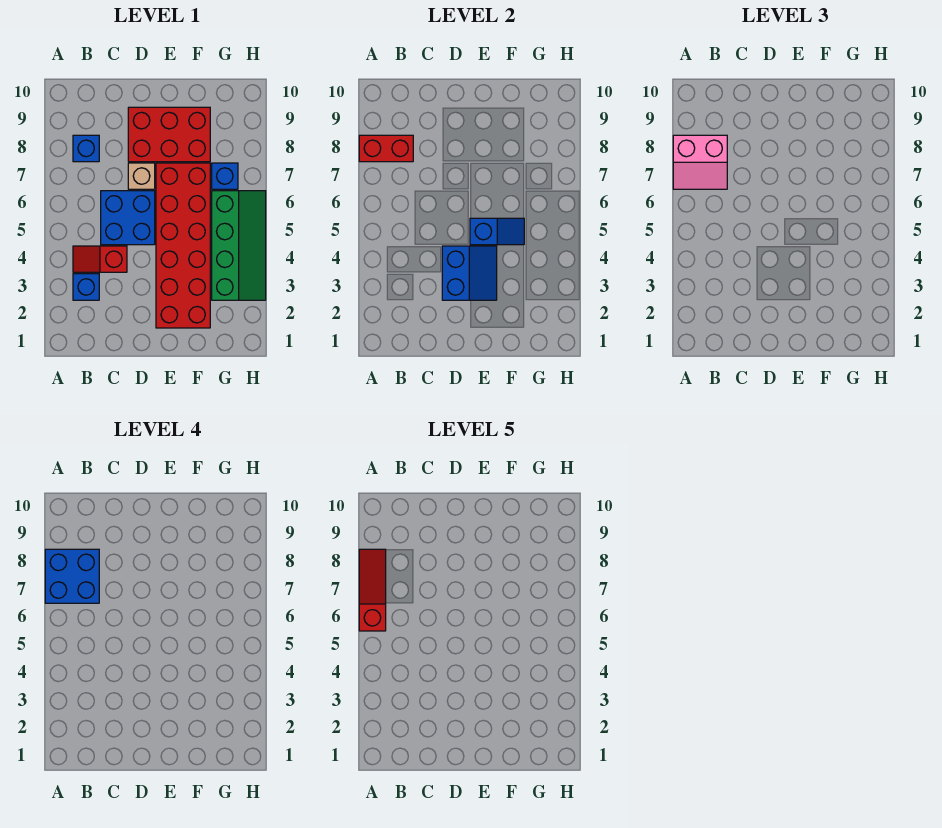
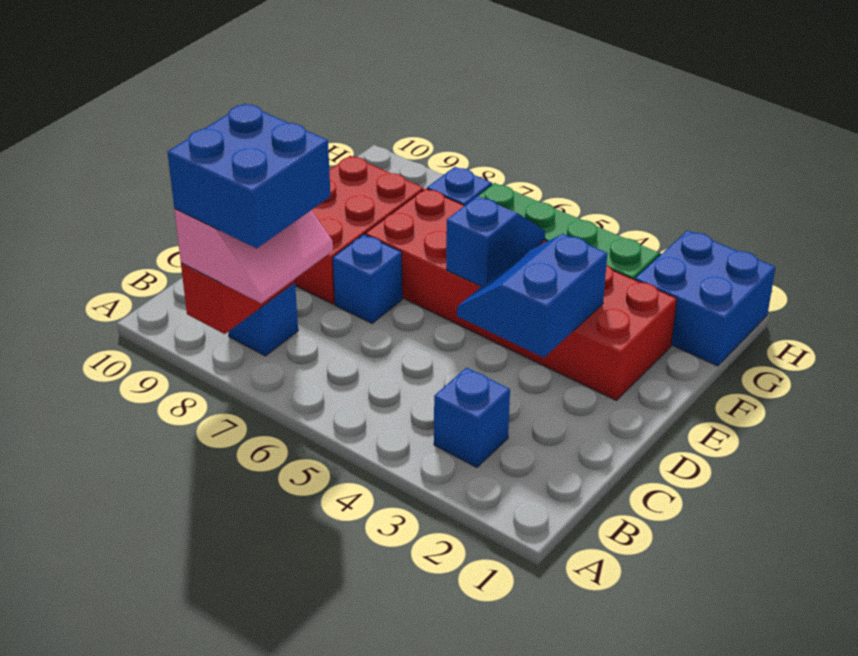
red slope A6:A8 level 5 top 6 -> none
red slope B4:C4 level 1 top C -> none
blue brick C5:D6 level 1 -> blue brick G1:H2 level 1
blue slope D3:E4 level 2 top D -> blue slope D3:E4 level 2 top 3
tan brick D7 level 1 -> blue brick D7 level 1

